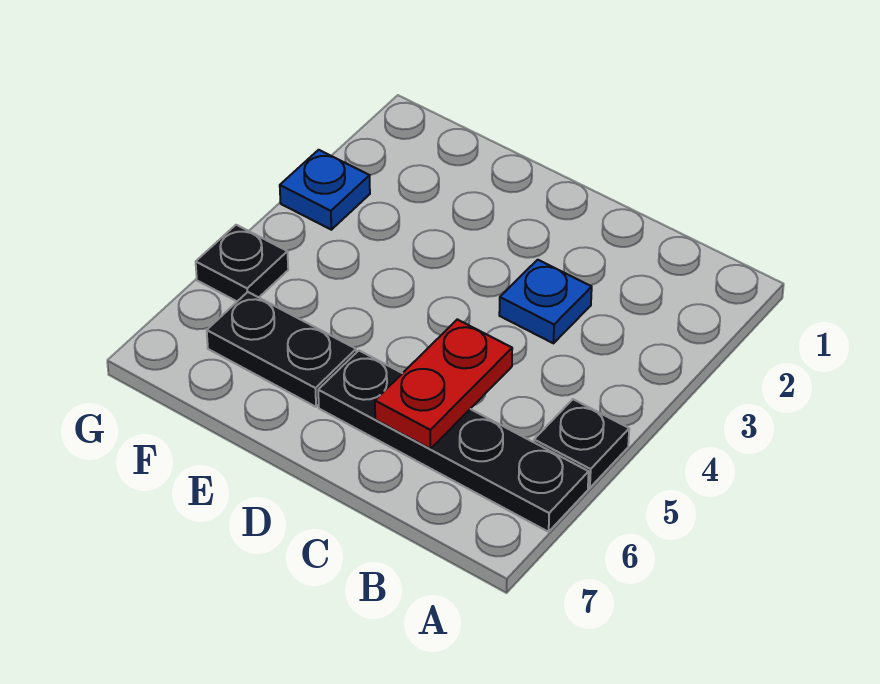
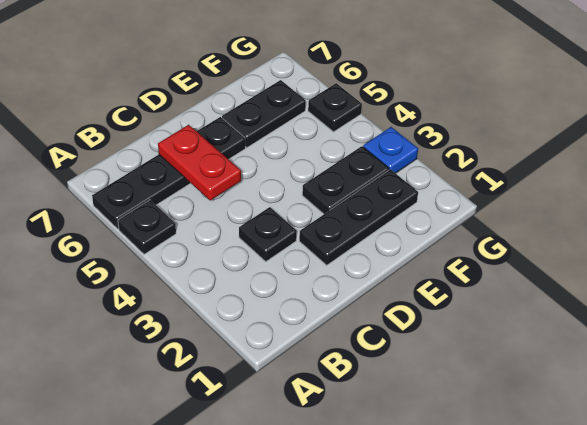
blue plate C3 level 1 -> black plate C3 level 1
none -> black plate D2:F2 level 1
none -> black plate E3:F3 level 1

